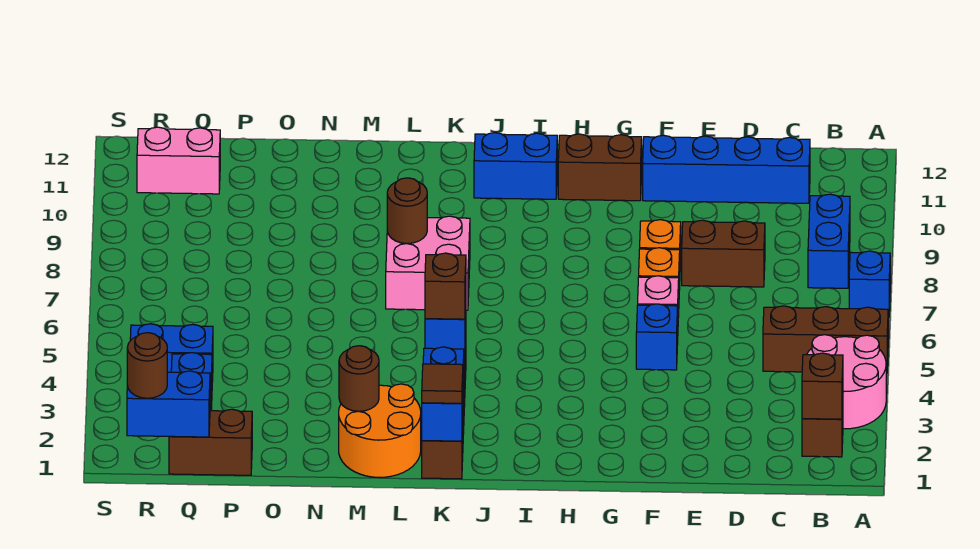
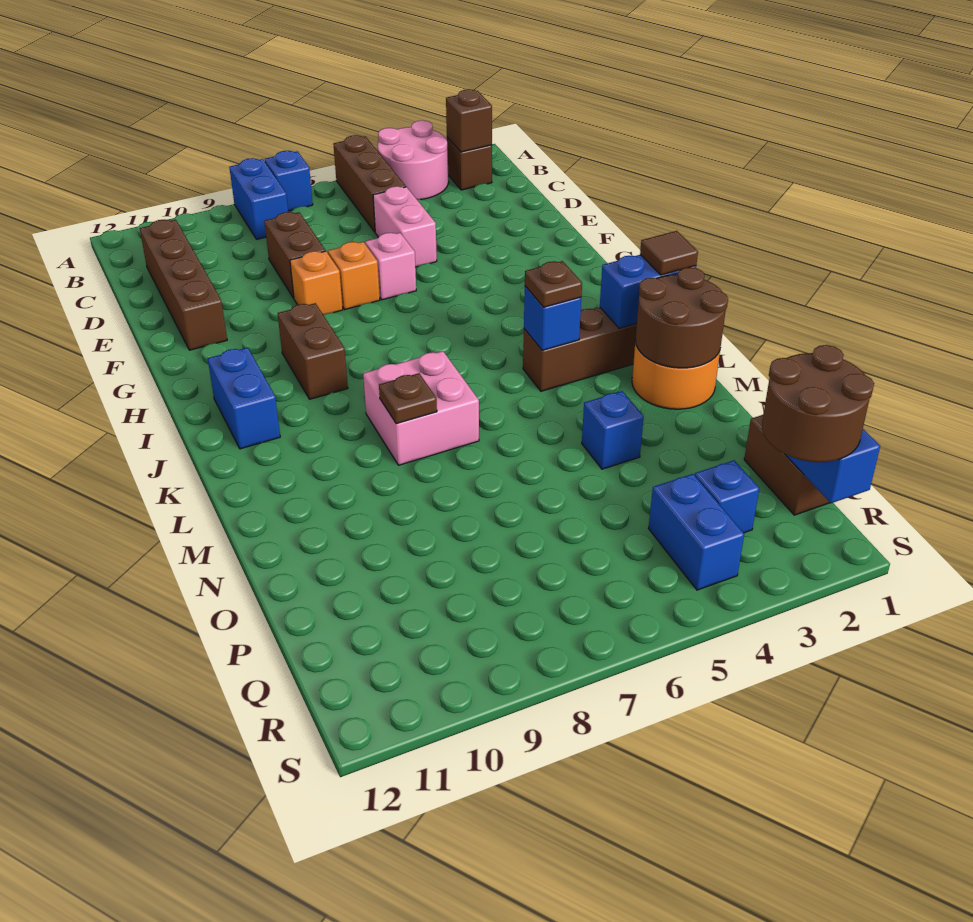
blue brick B8:B9 level 1 -> blue brick A8:B8 level 1
blue brick C11:F11 level 1 -> brown brick C11:F11 level 1
blue brick F5 level 1 -> blue brick N4 level 1
brown brick G11:H11 level 1 -> brown brick H9:I9 level 1
brown brick K4 level 3 -> brown plate K4 level 3
brown round brick L8 level 2 -> brown plate L8 level 2
brown round brick M2 level 2 -> brown round brick L1:M2 level 2
pink brick Q11:R11 level 1 -> pink brick D5:E5 level 1
brown round brick R1 level 3 -> brown round brick Q1:R2 level 3

